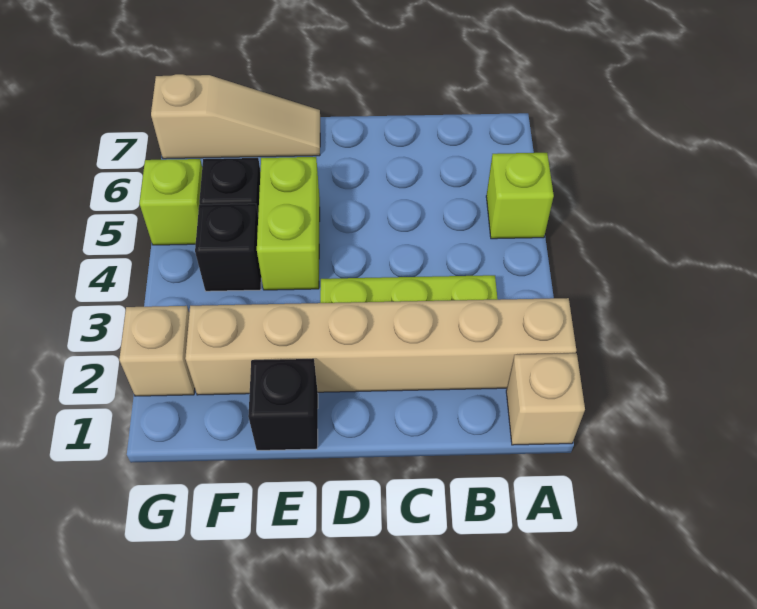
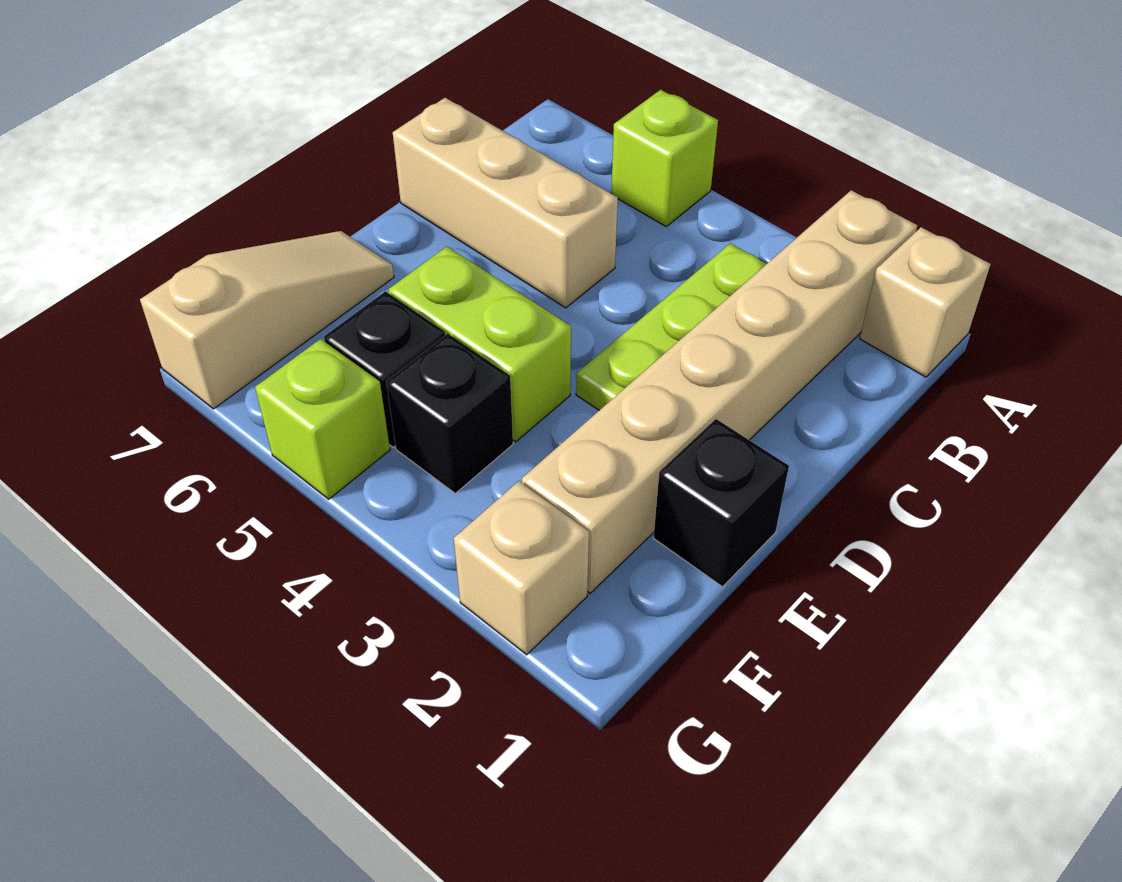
none -> tan brick C5:C7 level 1

